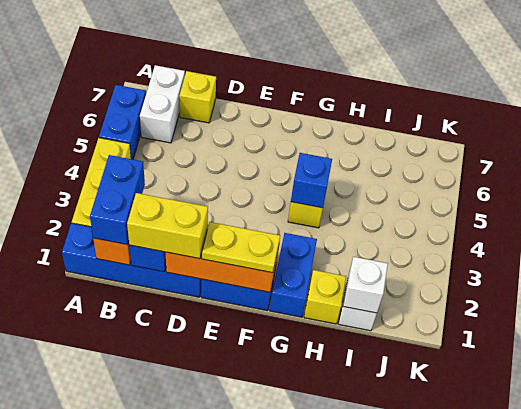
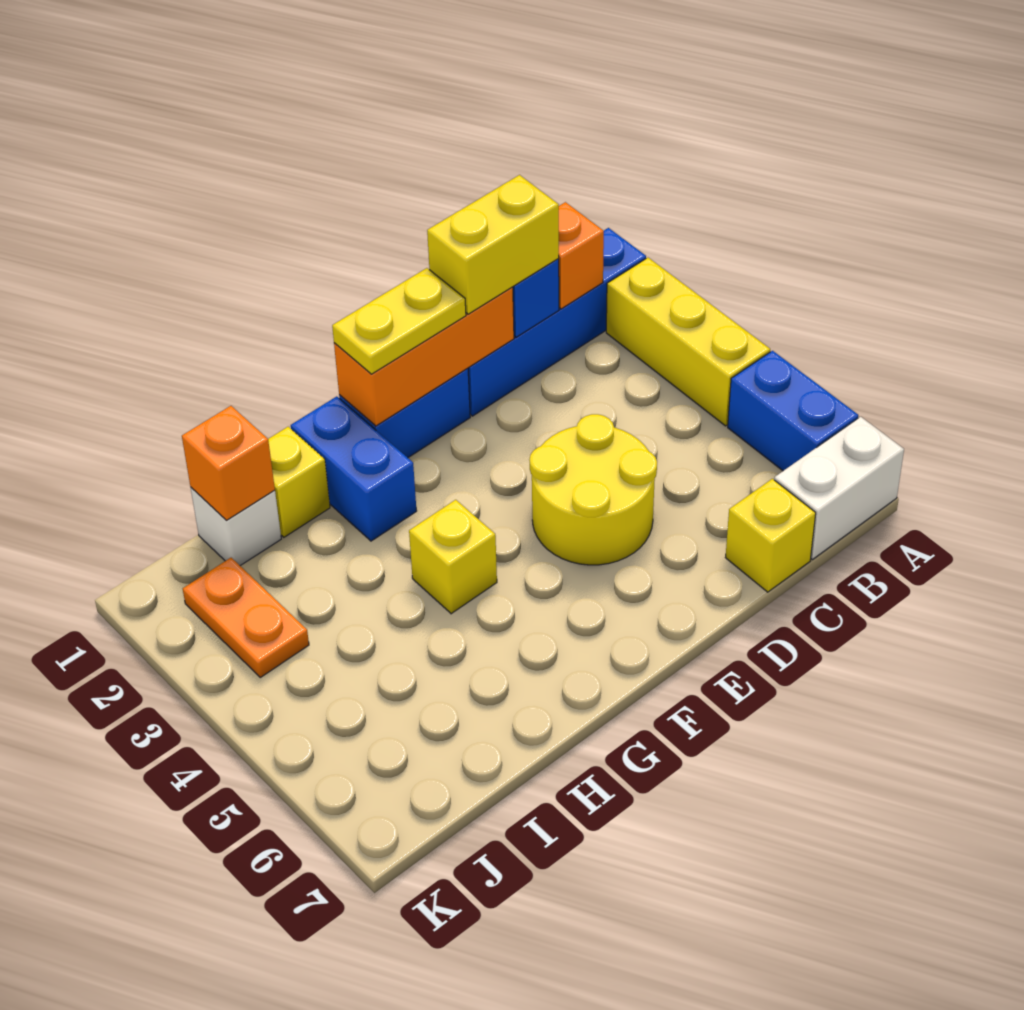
blue brick B1:B2 level 3 -> none
white brick B6:B7 level 1 -> white brick A7:B7 level 1
none -> yellow round brick D4:E5 level 1
blue brick G4 level 2 -> none
white brick I1 level 2 -> orange brick I1 level 2
none -> orange plate J2:J3 level 1

